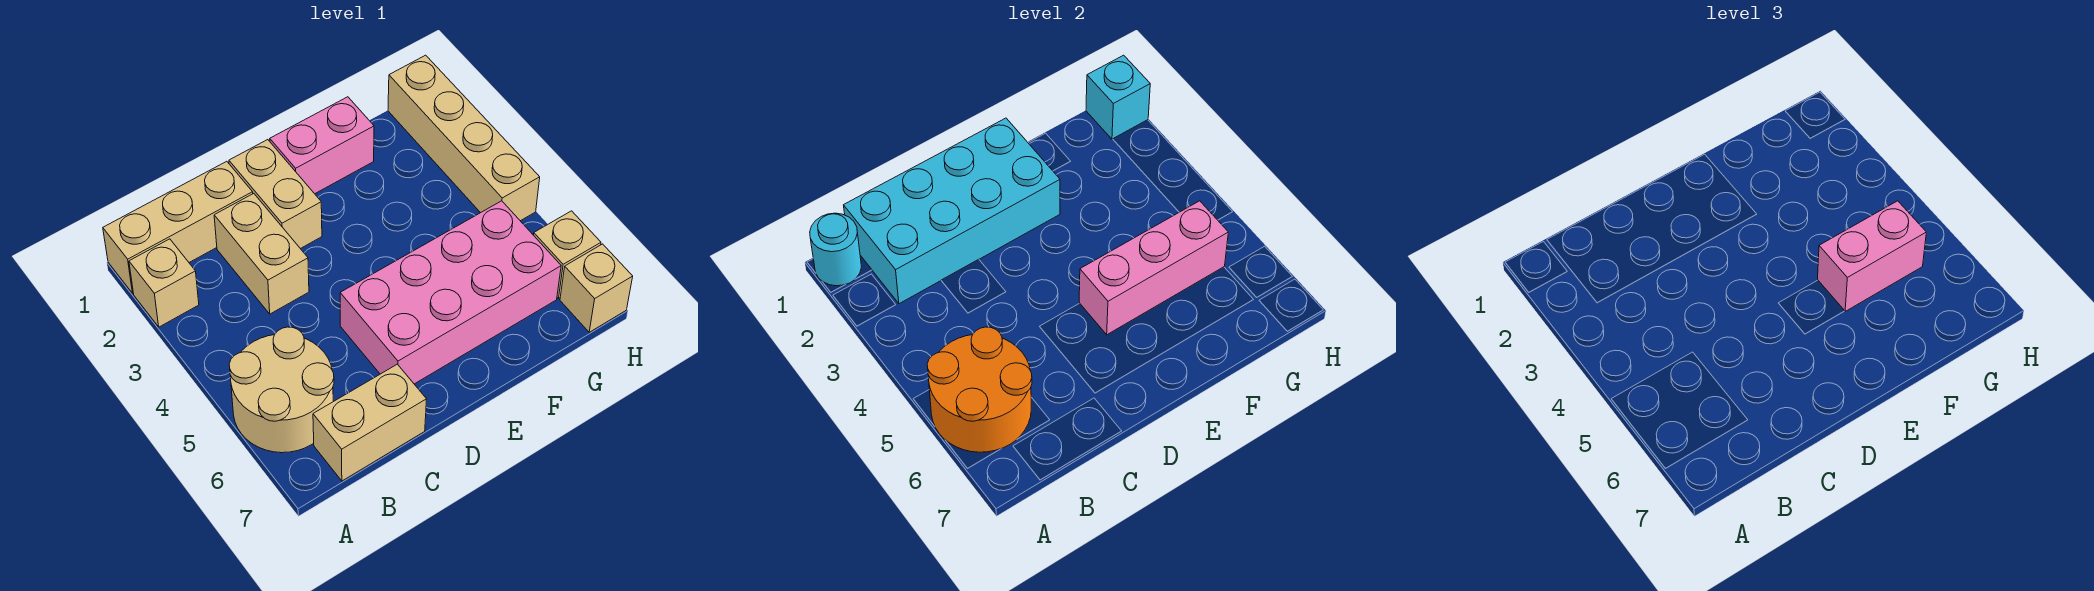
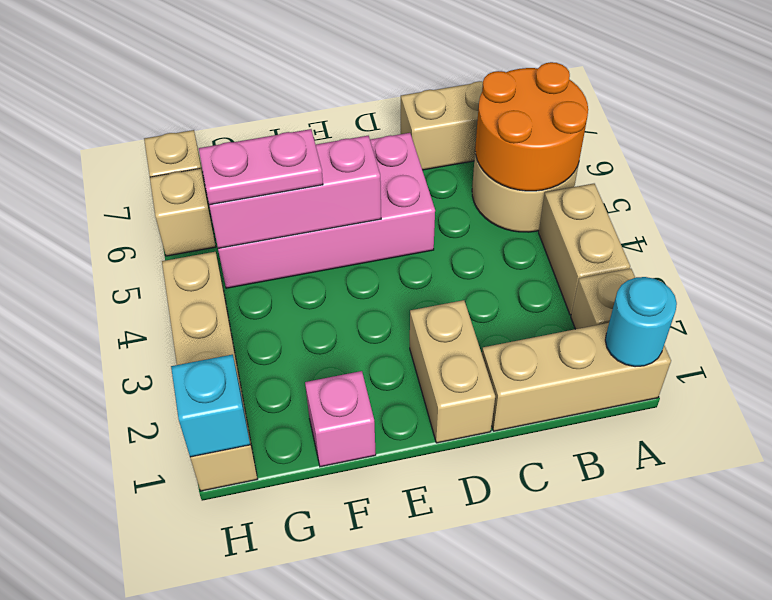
cyan brick B1:E2 level 2 -> none
tan brick C2:C3 level 1 -> tan brick A3:A4 level 1
pink brick E1:F1 level 1 -> pink brick F1 level 1
pink brick F5:G5 level 3 -> pink plate F5:G5 level 3

